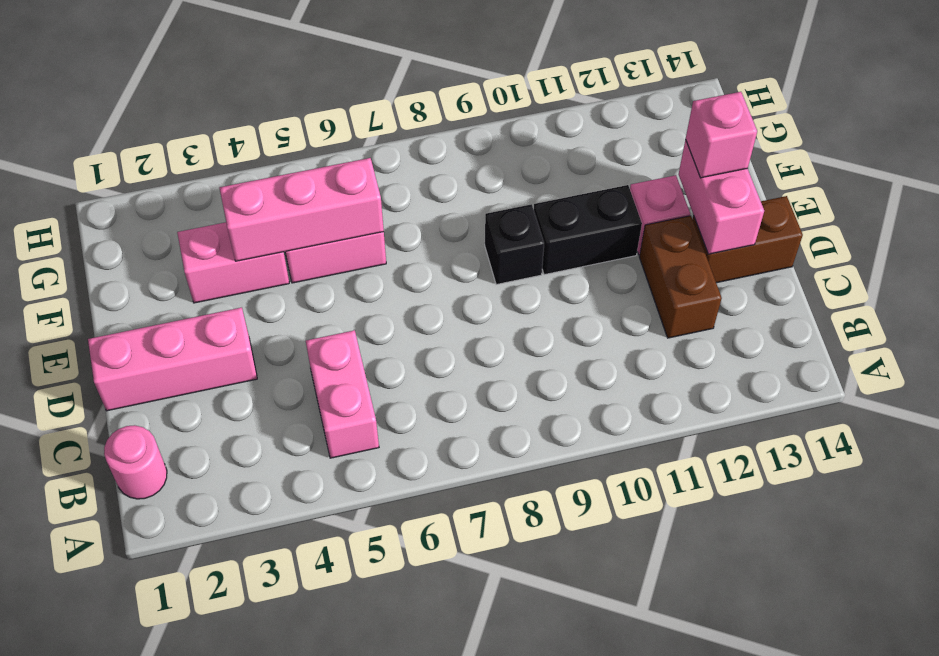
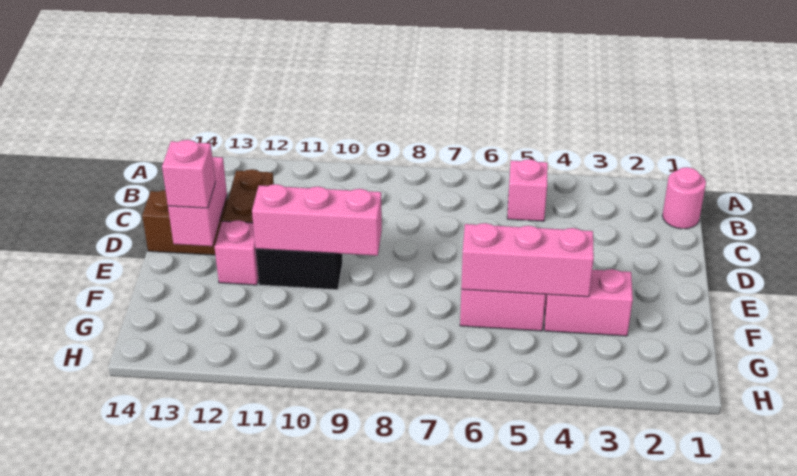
pink brick B5:C5 level 1 -> pink brick B5 level 1
pink brick D1:D3 level 1 -> pink brick E9:E11 level 2
black brick E9 level 1 -> none

